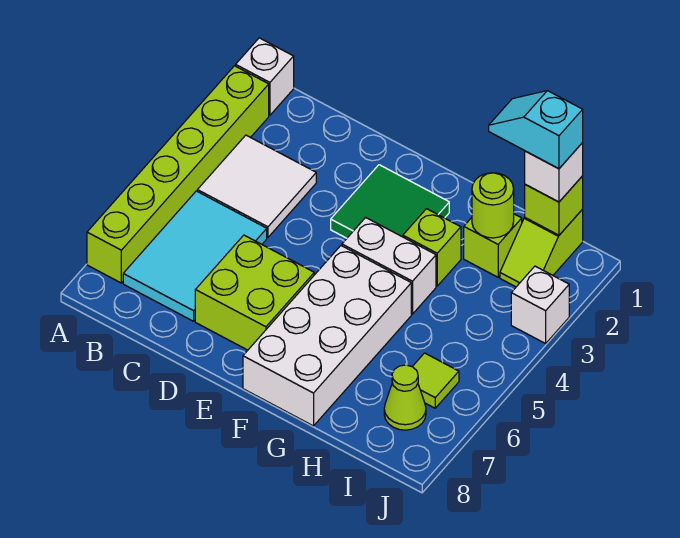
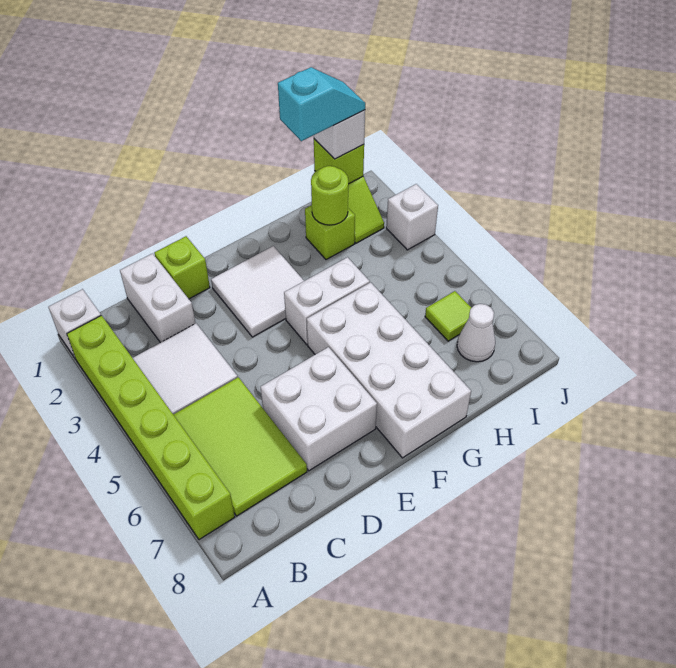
cyan tile B5:C7 level 1 -> lime tile B5:C7 level 1
none -> white brick C1:C2 level 1
lime brick D6:E7 level 1 -> white brick D6:E7 level 1
green tile E2:F3 level 1 -> white tile E2:F3 level 1
lime brick G3 level 1 -> lime brick D1 level 1
cyan slope H1:I1 level 4 top I -> cyan slope H1:I1 level 4 top H
lime cone I7 level 1 -> white cone I7 level 1

